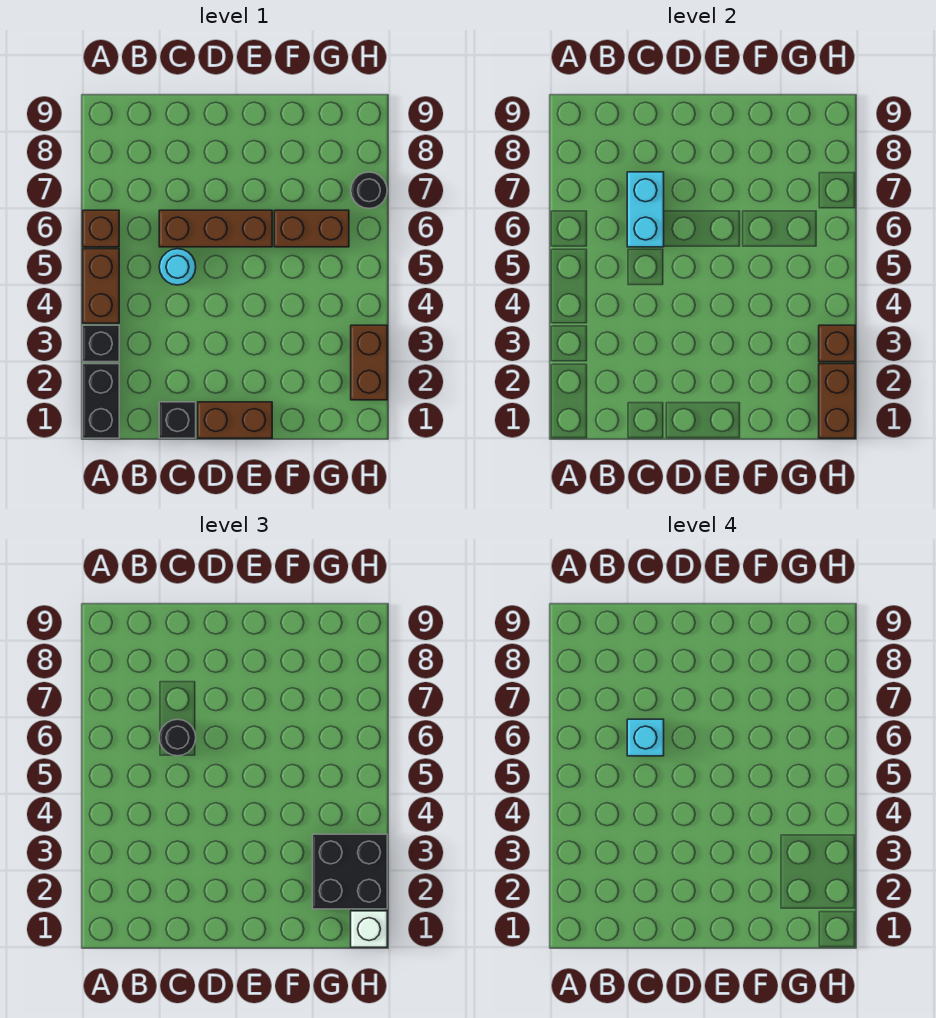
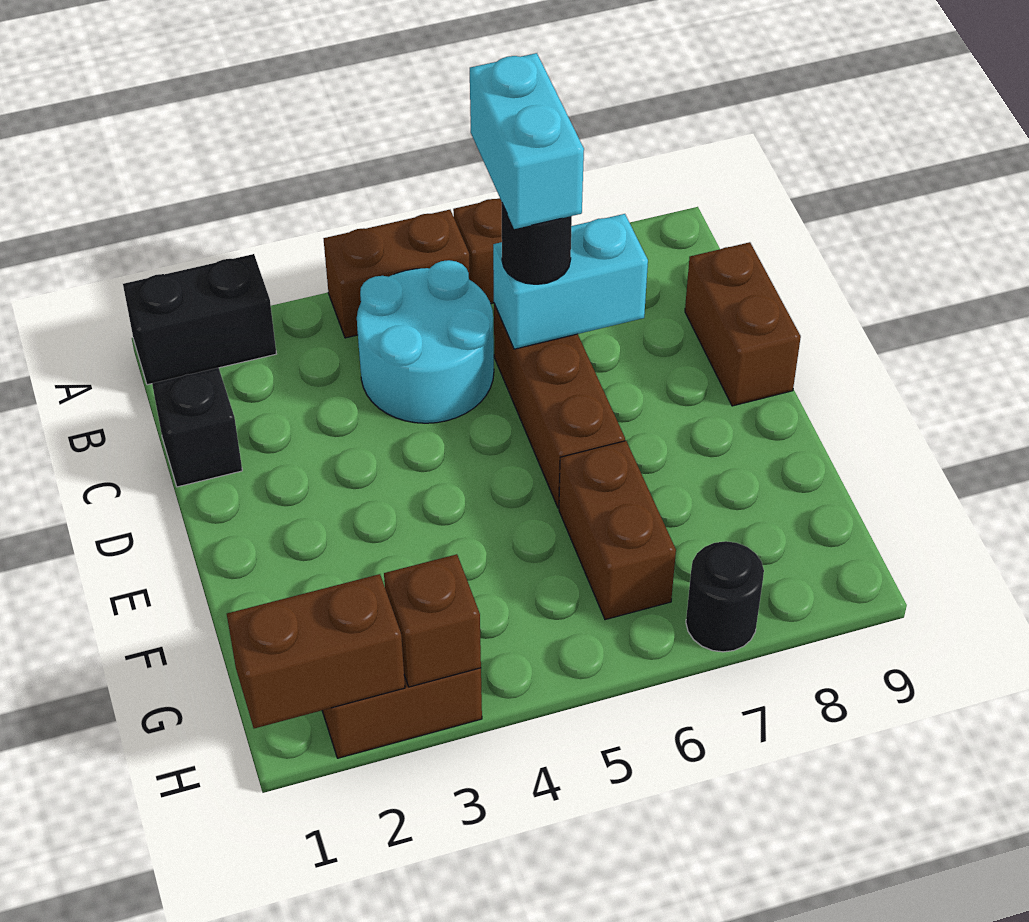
black brick A3 level 1 -> none
cyan round brick C5 level 1 -> cyan round brick B4:C5 level 1
cyan brick C6 level 4 -> cyan brick B6:C6 level 4
brown brick D1:E1 level 1 -> brown brick C9:D9 level 1
black brick G2:H3 level 3 -> none
white brick H1 level 3 -> none

